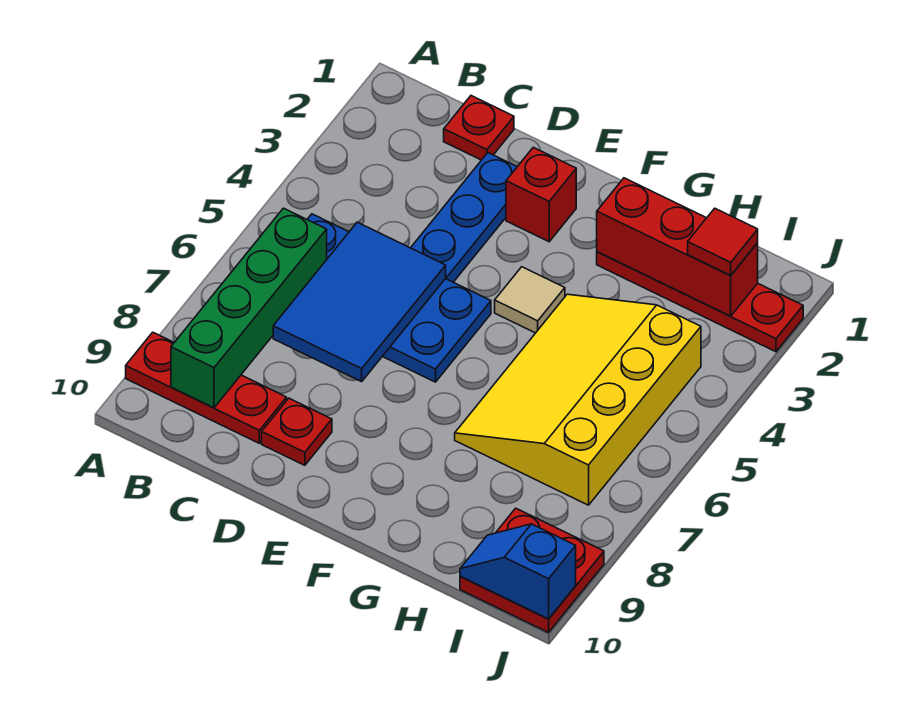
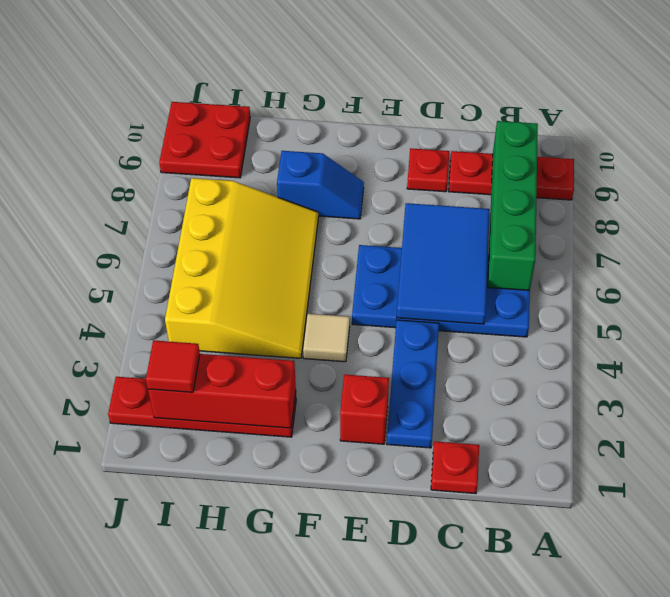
blue slope I10:J10 level 2 top J -> blue slope F8:G8 level 1 top G

